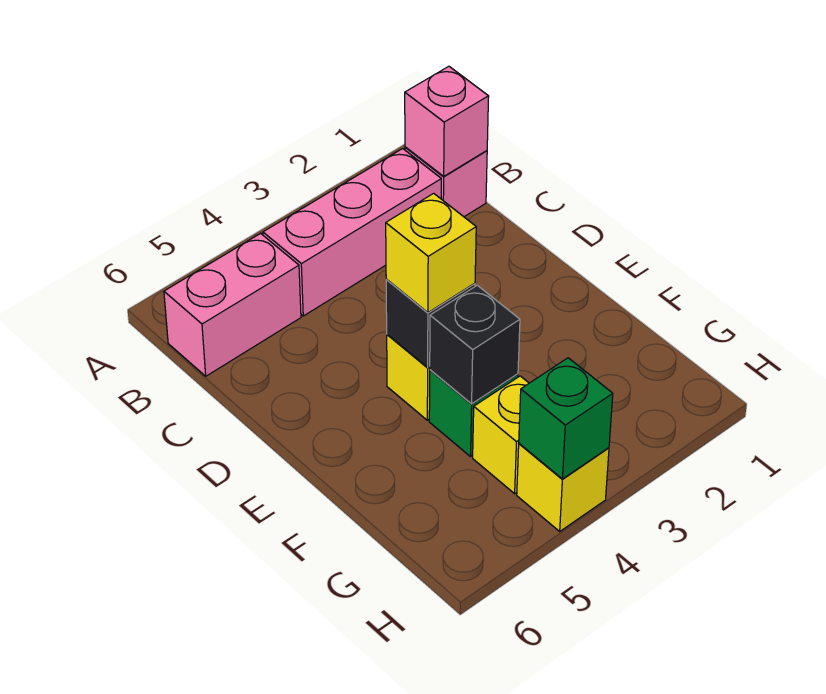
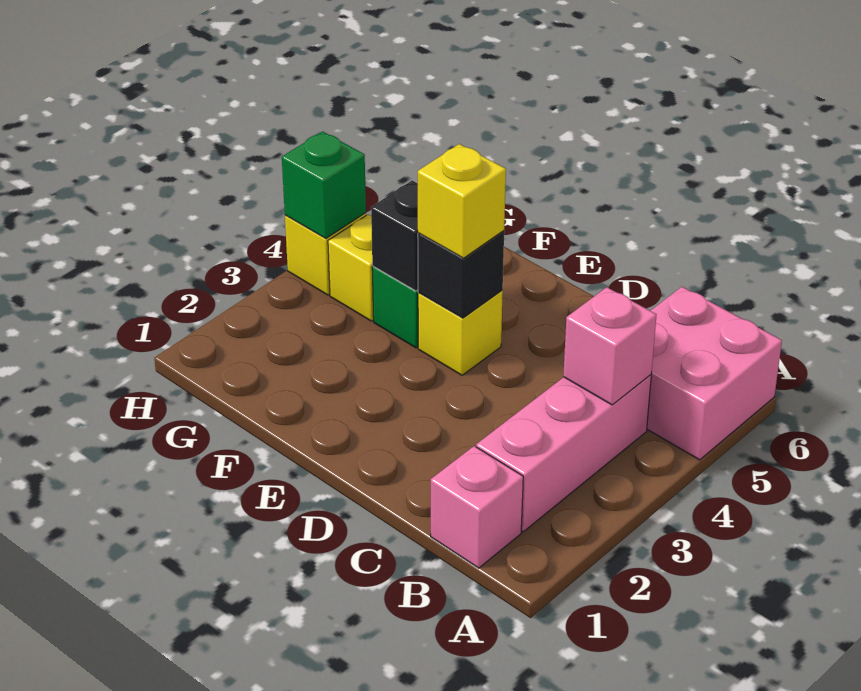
pink brick B1 level 2 -> pink brick B4 level 2
pink brick B5:B6 level 1 -> pink brick A5:B6 level 1

